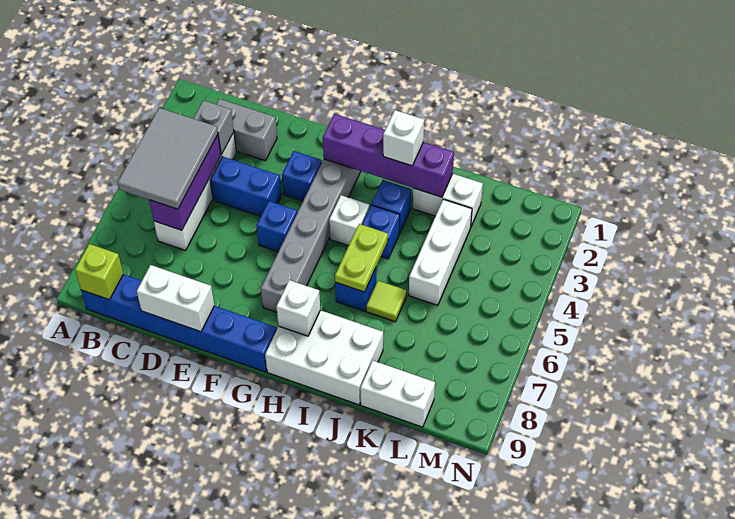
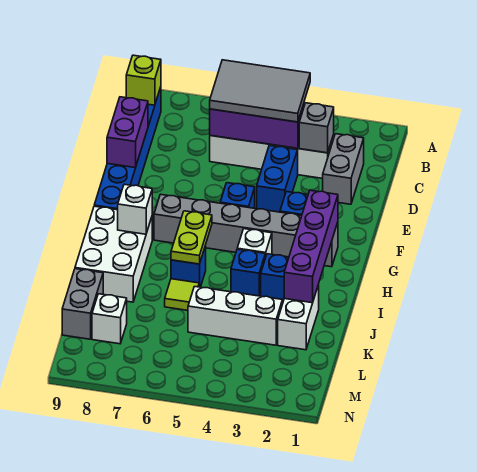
white brick D9:E9 level 2 -> purple brick D9:E9 level 2
white brick I2 level 3 -> white brick L8 level 1
lime plate I5:I6 level 2 -> lime plate H6:I6 level 2
white brick K9:L9 level 1 -> grey brick K9:L9 level 1

